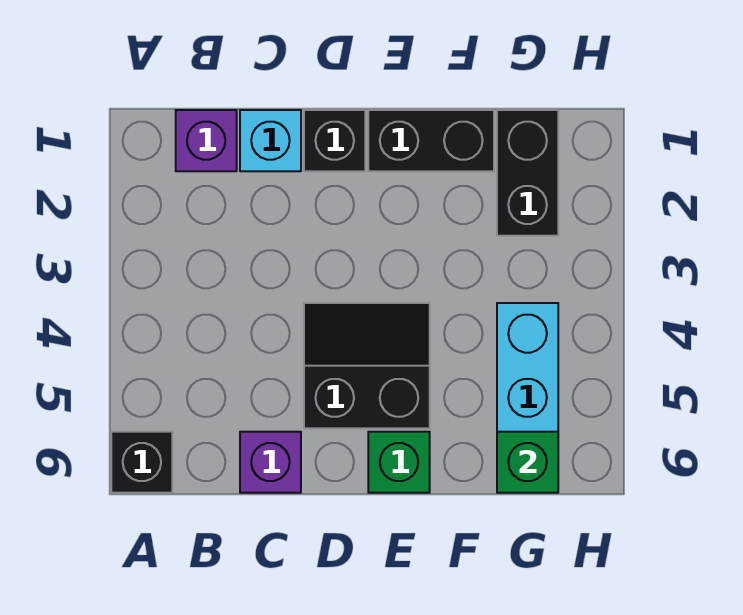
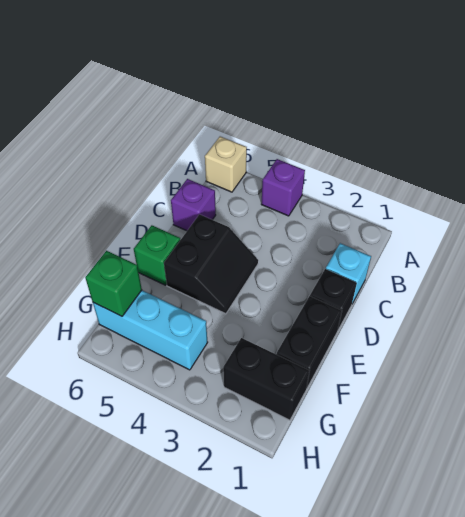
black brick A6 level 1 -> tan brick A6 level 1
purple brick B1 level 1 -> purple brick A4 level 1

